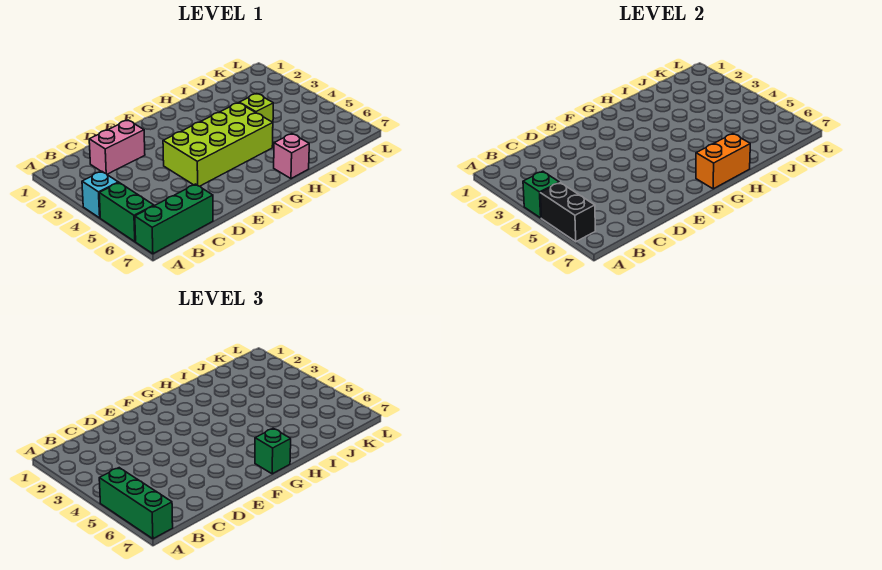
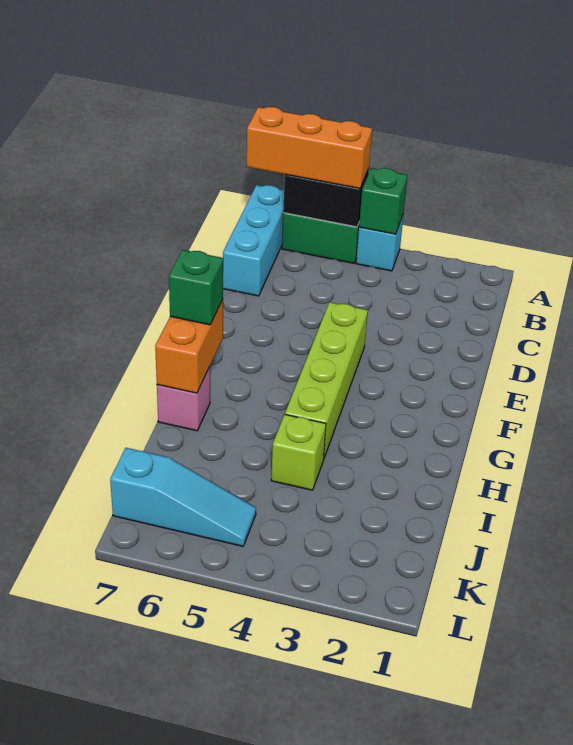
green brick A5:A7 level 3 -> orange brick A5:A7 level 3
green brick A7:C7 level 1 -> cyan brick A7:C7 level 1
pink brick C2:D2 level 1 -> none
lime brick E4:H5 level 1 -> lime brick E4:H4 level 1
none -> cyan slope K5:K7 level 1 top 7

